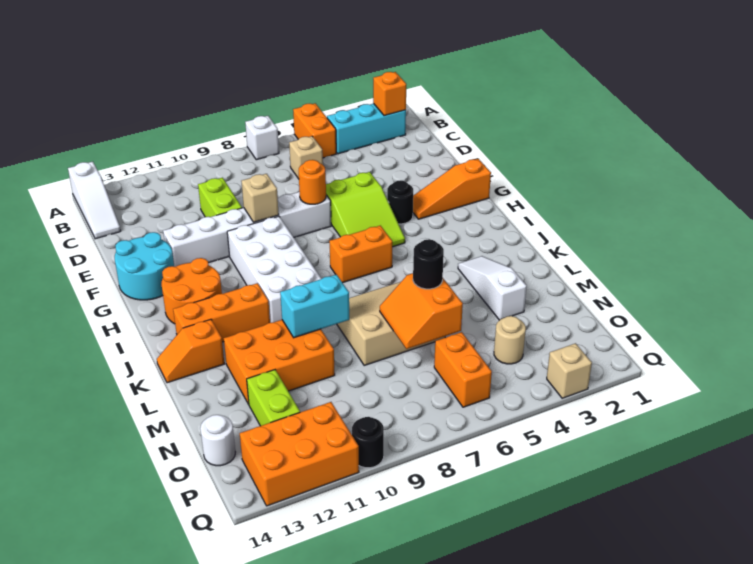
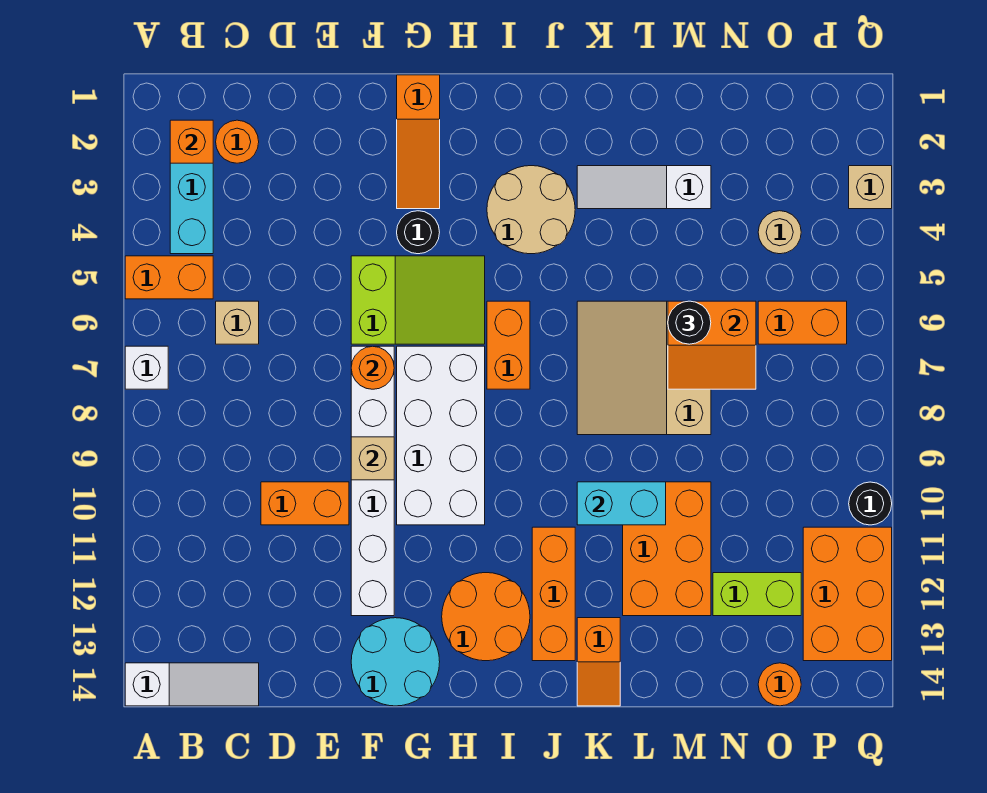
none -> orange round brick C2 level 1
lime brick D10:E10 level 1 -> orange brick D10:E10 level 1
white brick G9:J10 level 1 -> white brick G7:H10 level 1
none -> tan round brick I3:J4 level 1
cyan brick L9:L10 level 2 -> cyan brick K10:L10 level 2
white round brick O14 level 1 -> orange round brick O14 level 1

